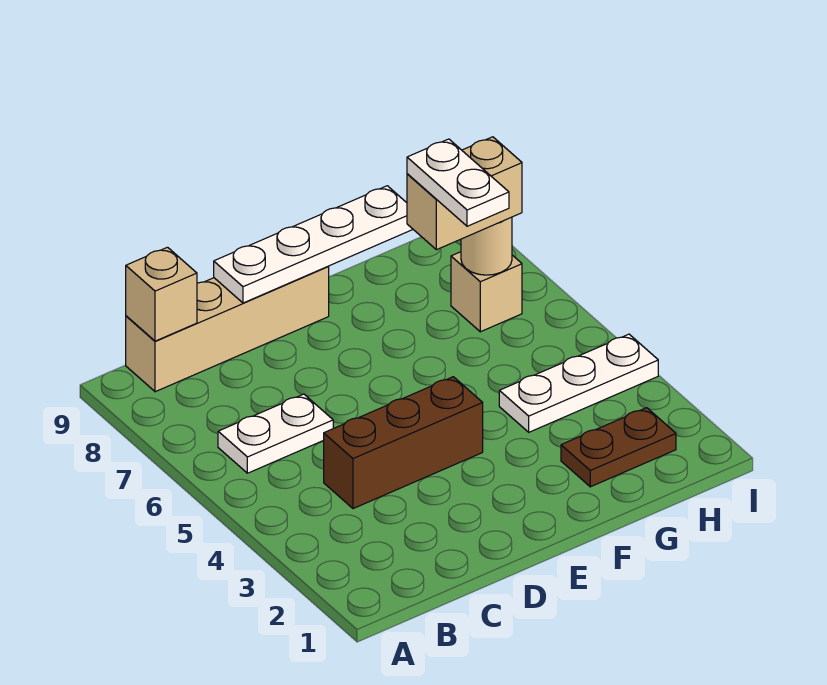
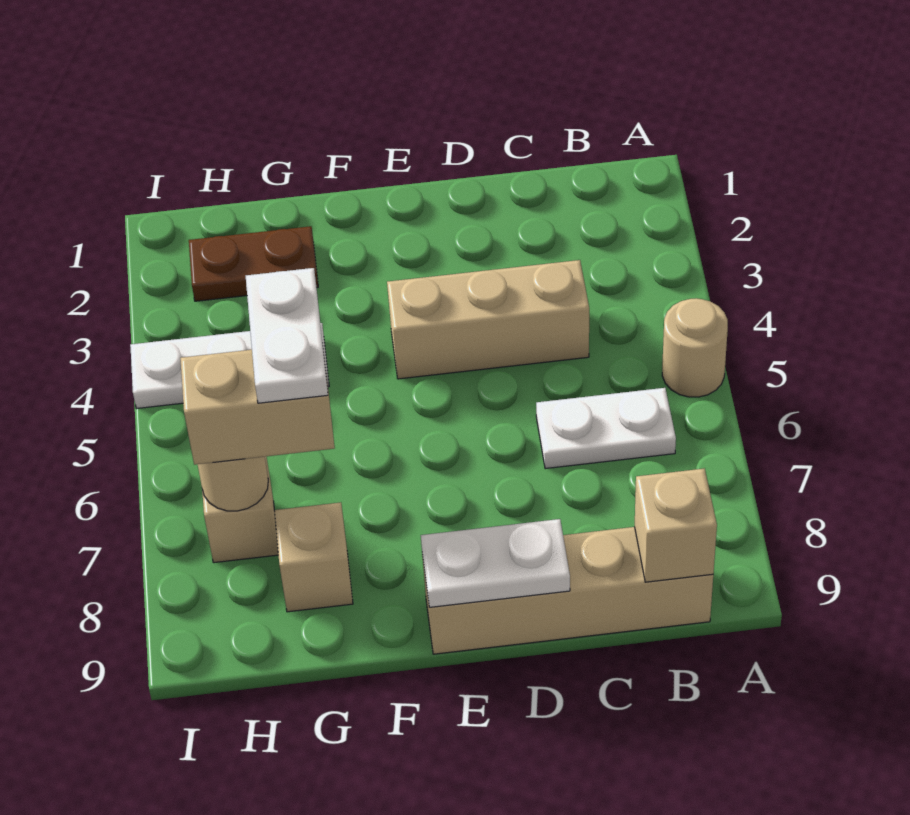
none -> tan round brick A5 level 1
brown brick C4:E4 level 1 -> tan brick C4:E4 level 1
white plate D9:G9 level 2 -> white plate D9:E9 level 2
none -> tan brick G8 level 1

